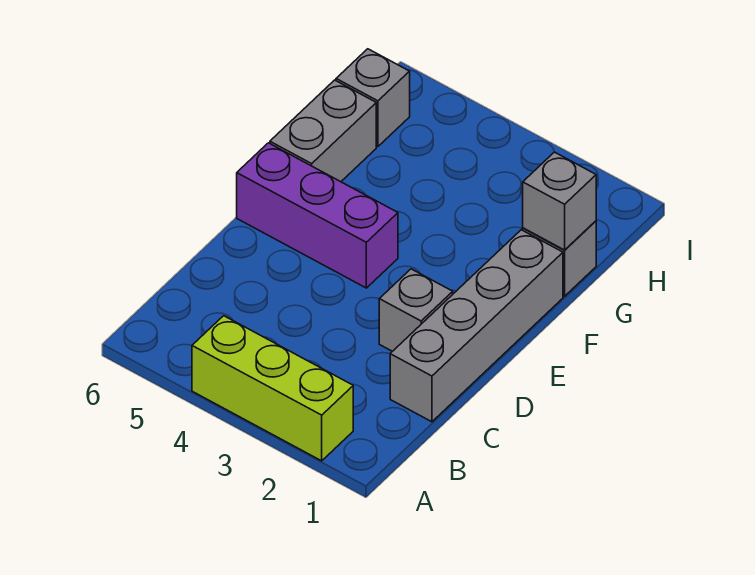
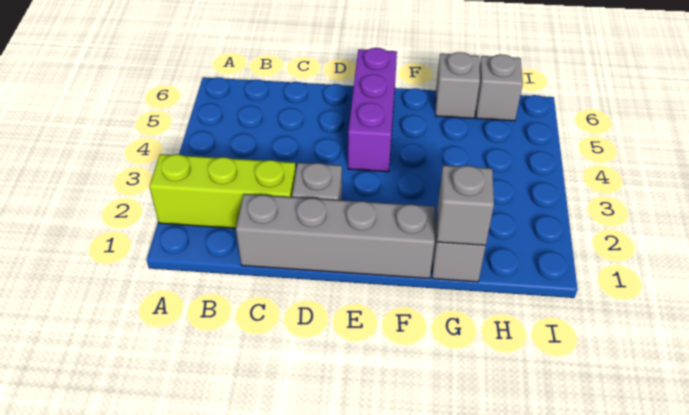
lime brick A2:A4 level 1 -> lime brick A2:C2 level 1
grey brick F6:G6 level 1 -> grey brick G6 level 1

